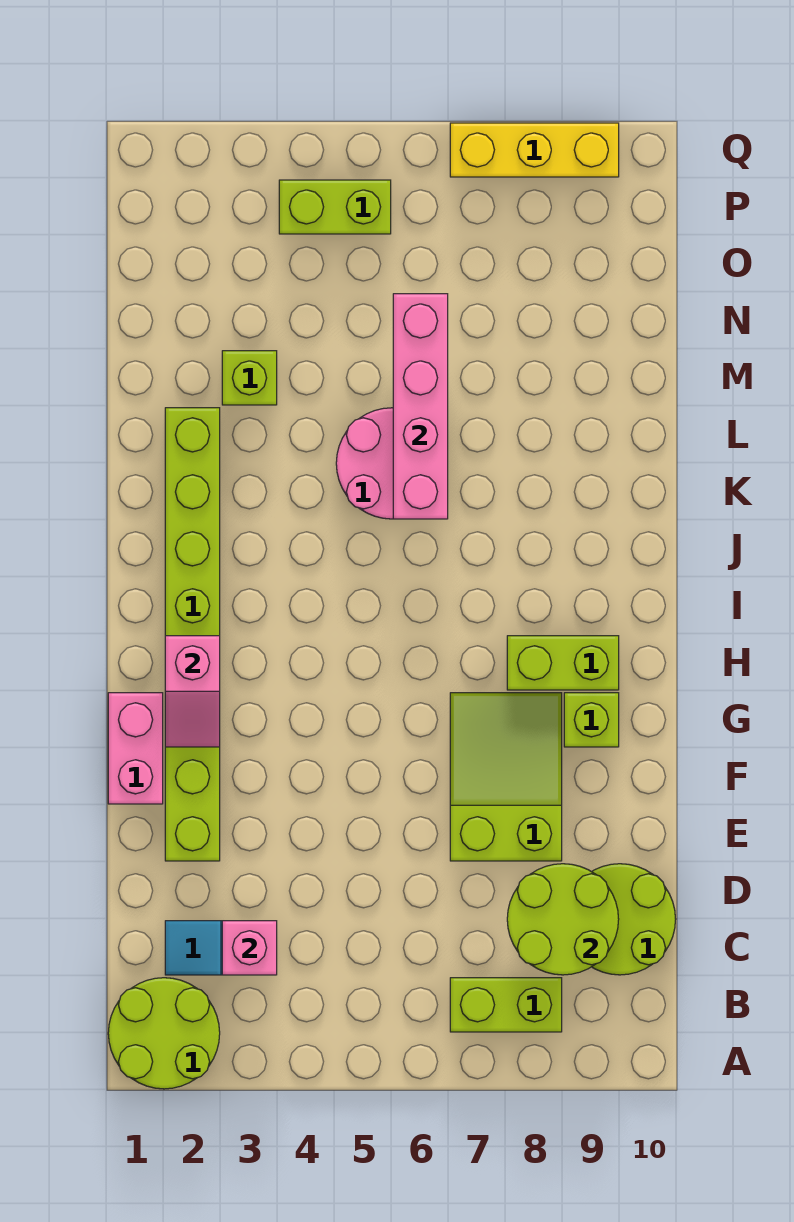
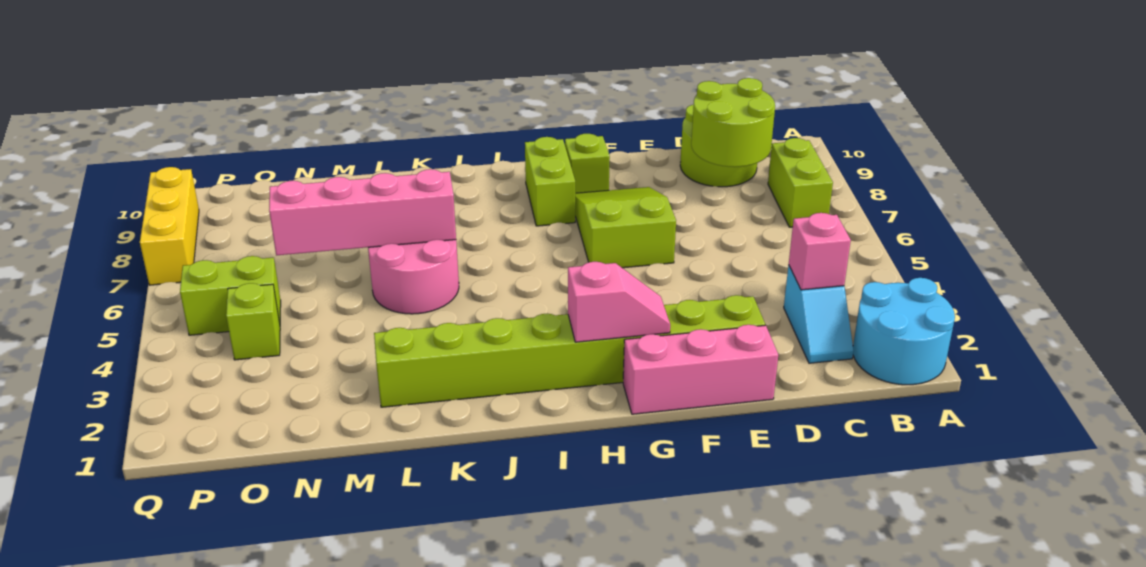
lime round brick A1:B2 level 1 -> cyan round brick A1:B2 level 1
lime slope E7:G8 level 1 top E -> lime slope F6:G8 level 1 top 6
pink brick F1:G1 level 1 -> pink brick E1:G1 level 1
lime brick M3 level 1 -> lime brick O4 level 1
lime brick P4:P5 level 1 -> lime brick O5:P5 level 1

